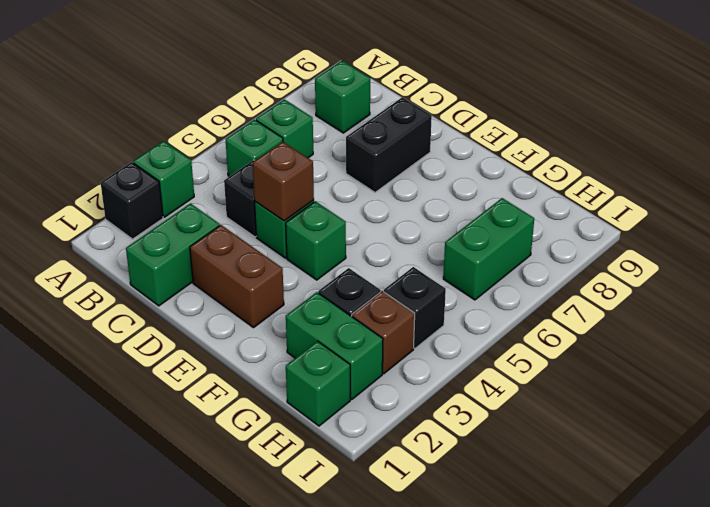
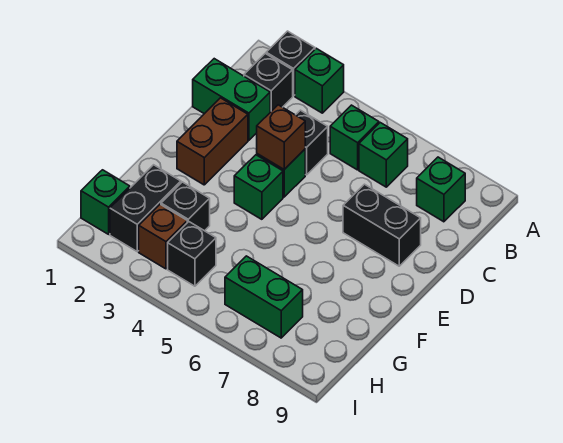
none -> black brick B2 level 1
green brick G2:H2 level 1 -> black brick G2:H2 level 1

